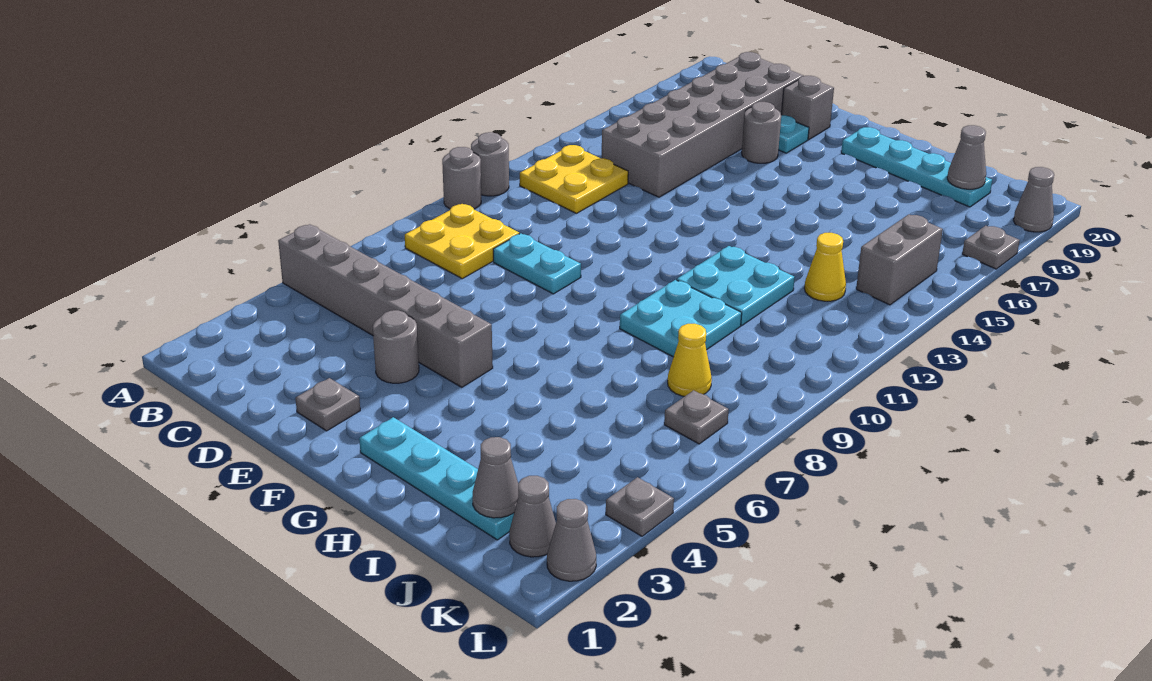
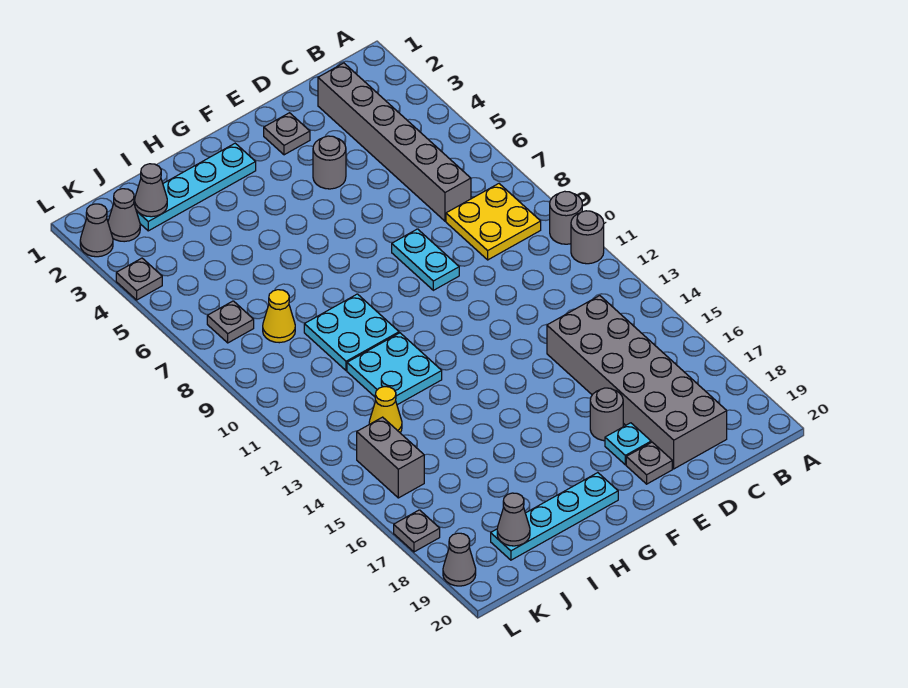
grey brick A5:F5 level 1 -> grey brick C2:C7 level 1
yellow plate B12:C13 level 1 -> none
cyan plate D9:E9 level 1 -> cyan plate E8:E9 level 1
grey brick E19 level 1 -> grey plate E19 level 1

